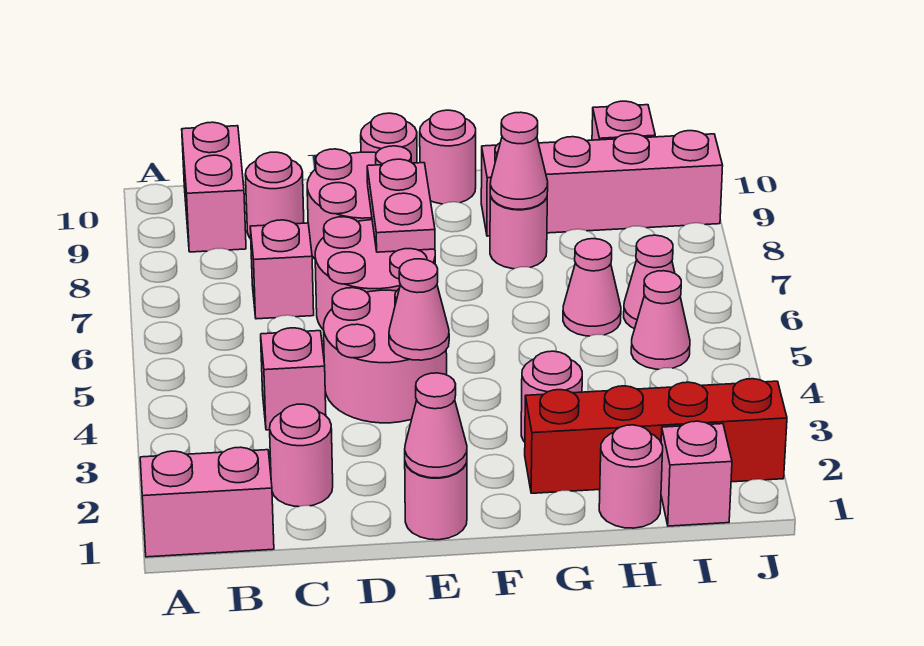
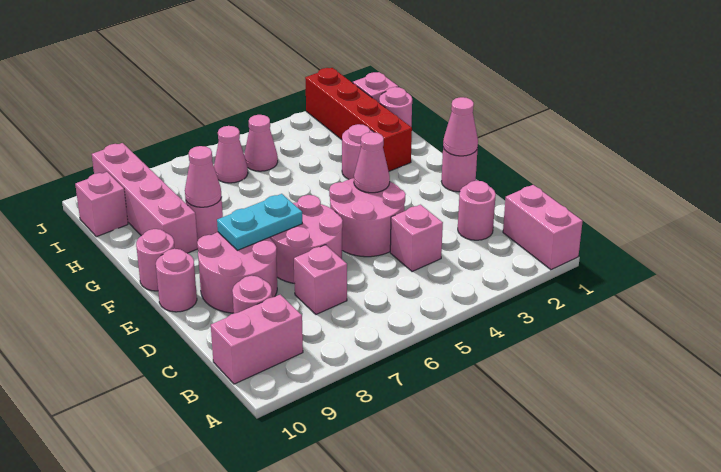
pink plate E7:E8 level 2 -> cyan plate E7:E8 level 2
pink cone H6 level 1 -> none

